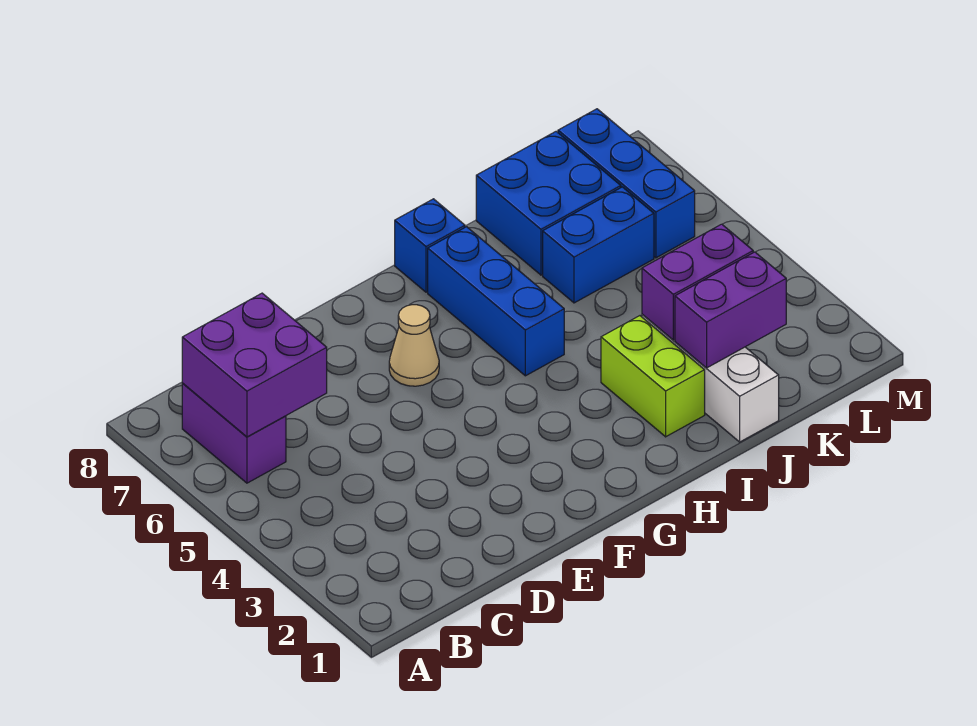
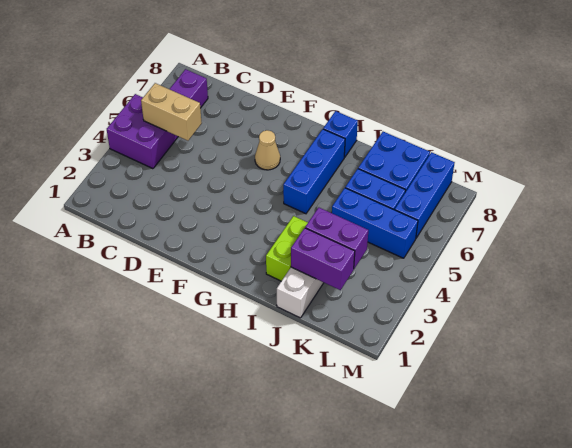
none -> tan brick B5:C5 level 2
purple brick B6:C7 level 2 -> purple brick A4:B5 level 1
none -> blue brick J5:L5 level 1

